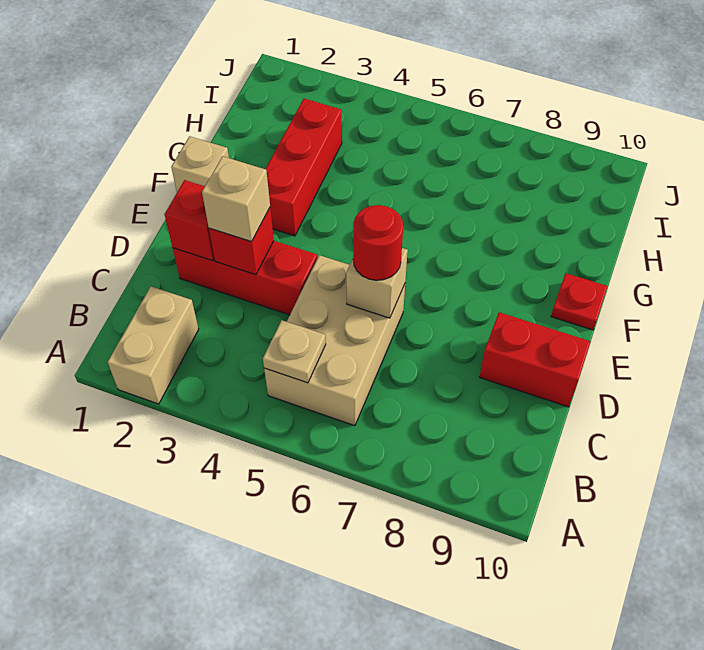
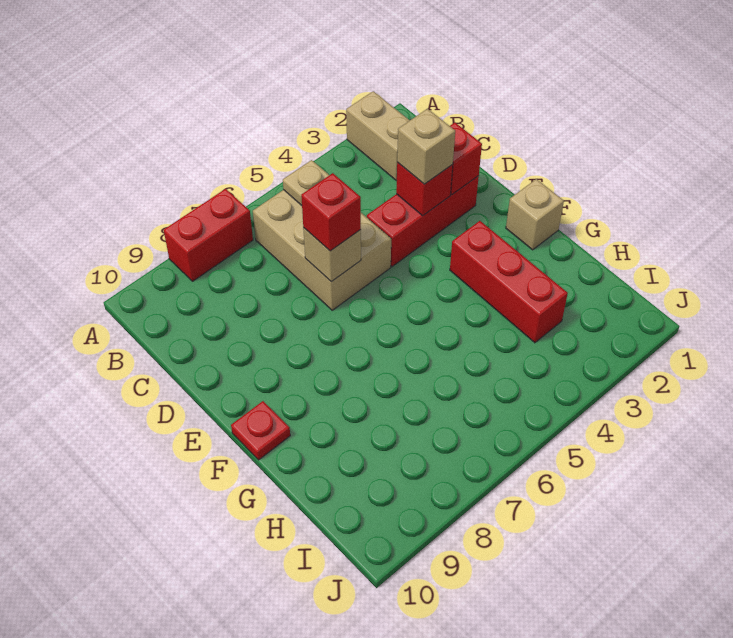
red round brick D6 level 3 -> red brick D6 level 3
red brick D9:D10 level 1 -> red brick A7:A8 level 1

